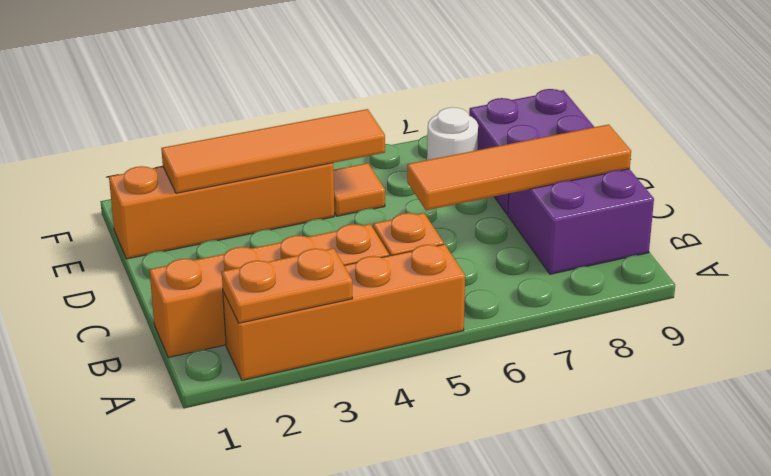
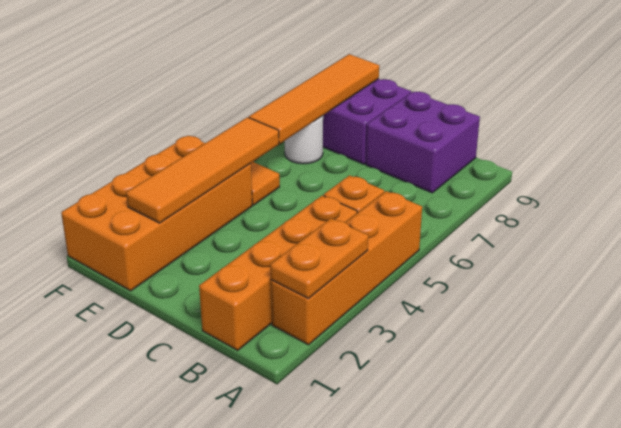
orange tile C6:C9 level 2 -> orange tile E6:E9 level 2
orange brick E1:E4 level 1 -> orange brick E1:F4 level 1

